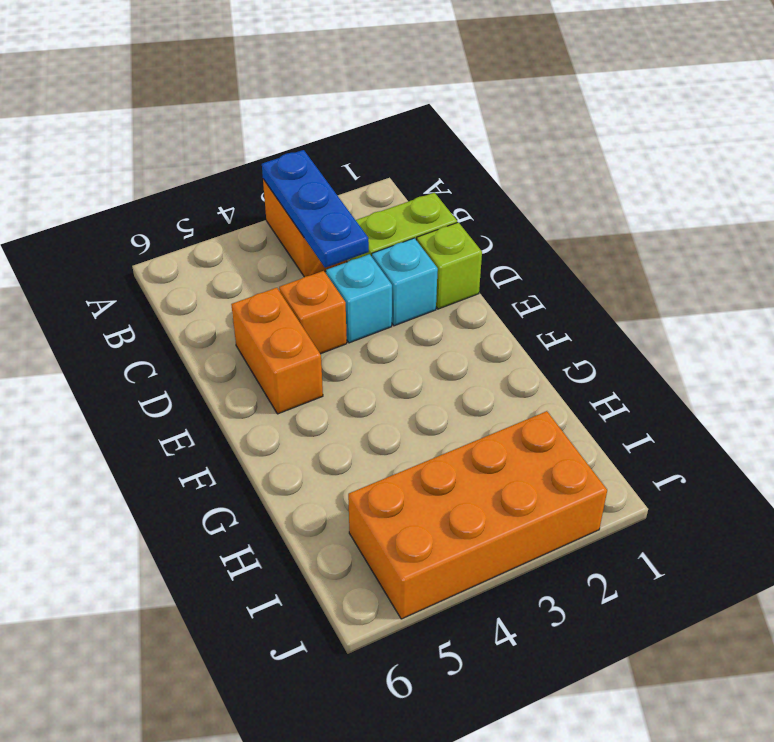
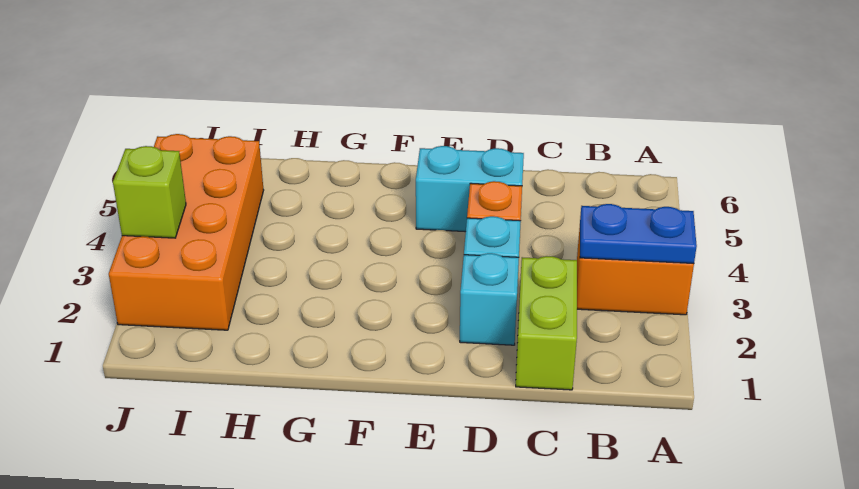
blue plate A3:C3 level 2 -> blue plate A3:B3 level 2
lime brick D1 level 1 -> lime brick J3 level 2
orange brick D5:E5 level 1 -> cyan brick D5:E5 level 1

